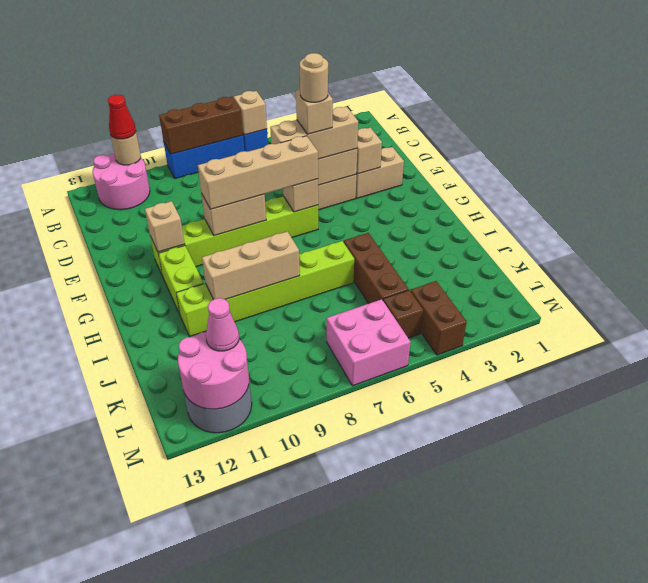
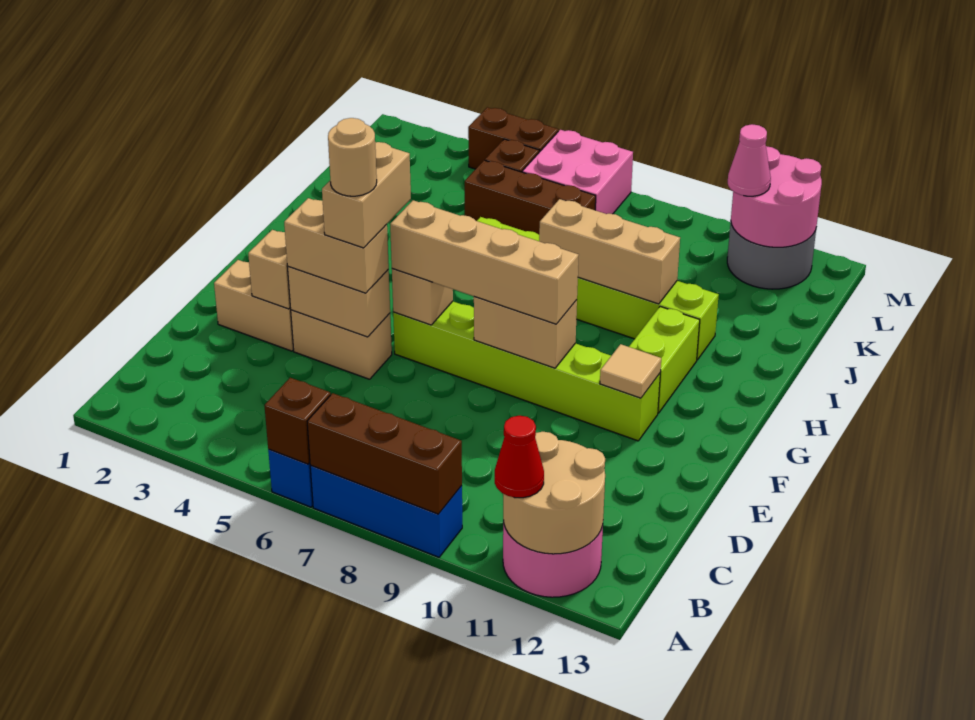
tan brick A6 level 2 -> brown brick A6 level 2
tan round brick A11 level 2 -> tan round brick A11:B12 level 2
tan brick E4:E6 level 3 -> tan brick E4:E5 level 3
tan brick E5 level 4 -> tan brick E5:F5 level 4
tan brick F11 level 2 -> tan tile F11 level 2
brown brick I5:K5 level 1 -> brown brick K5:K7 level 1
brown brick L4:M4 level 1 -> brown brick M4:M5 level 1

